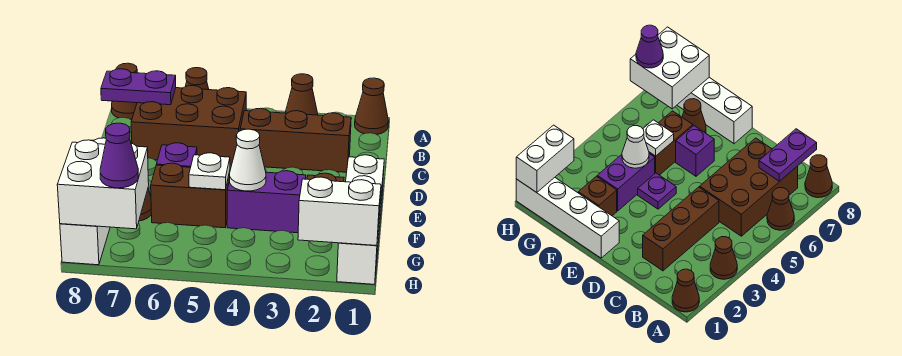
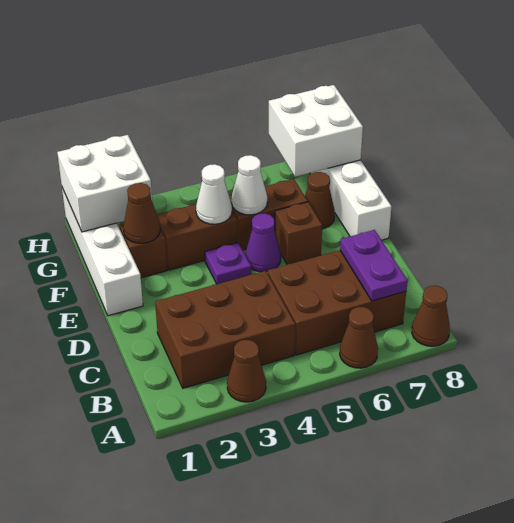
brown cone A1 level 1 -> brown cone F2 level 2
purple plate B7:B8 level 2 -> purple plate B7:C7 level 2
brown brick C2:C4 level 1 -> brown brick B2:C4 level 1
purple brick E6 level 1 -> brown brick E6 level 1
purple brick F3:F4 level 1 -> brown brick F3:F4 level 1
white plate F5 level 2 -> white cone F5 level 2
white brick H1:H2 level 2 -> white brick G1:H2 level 2
purple cone H7 level 3 -> purple cone E5 level 1

